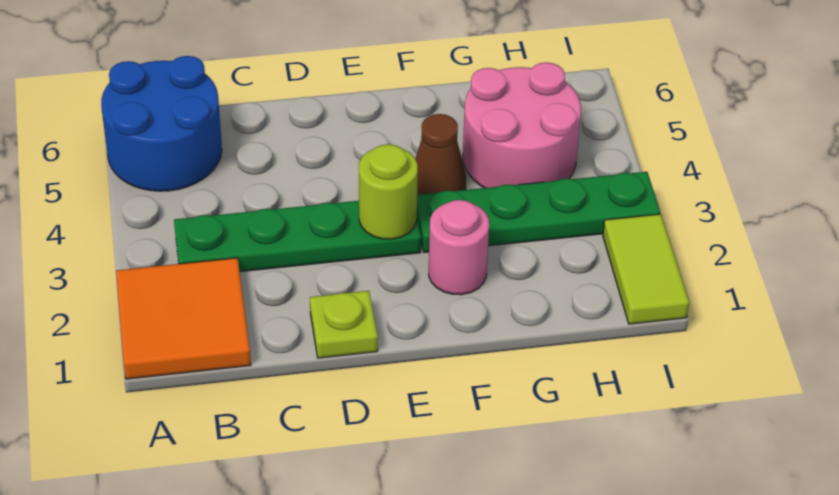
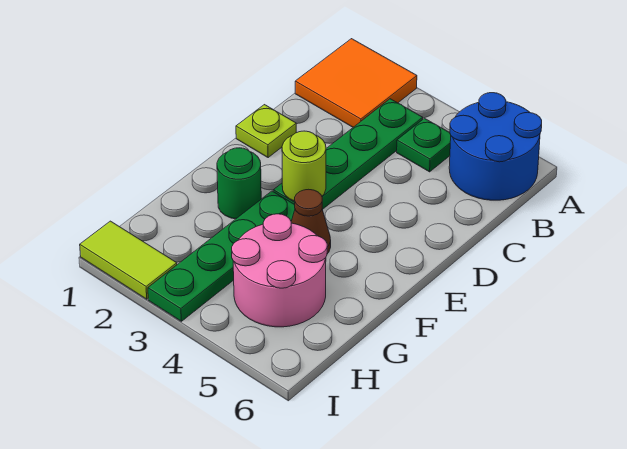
none -> green plate B4 level 1
pink round brick F2 level 1 -> green round brick F2 level 1

